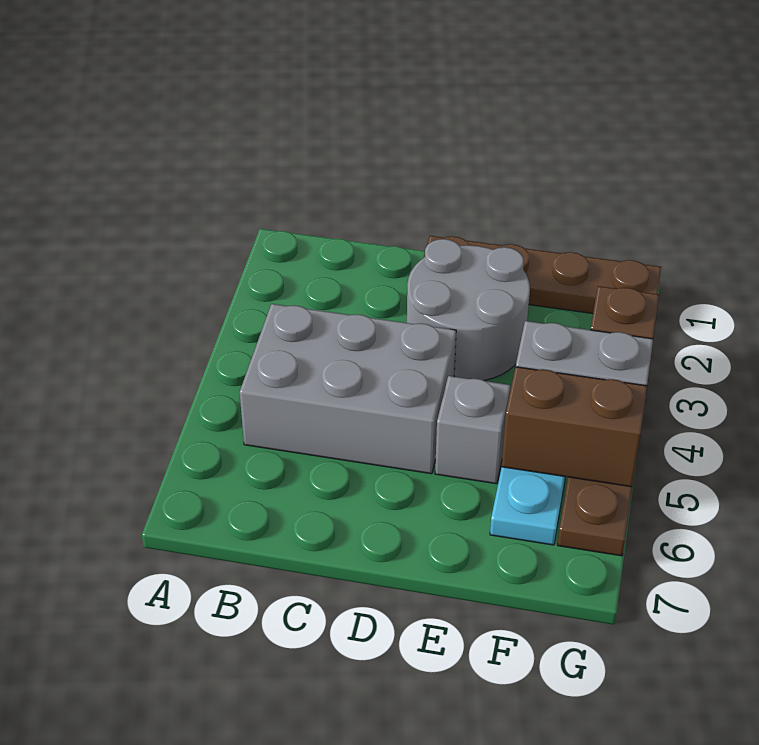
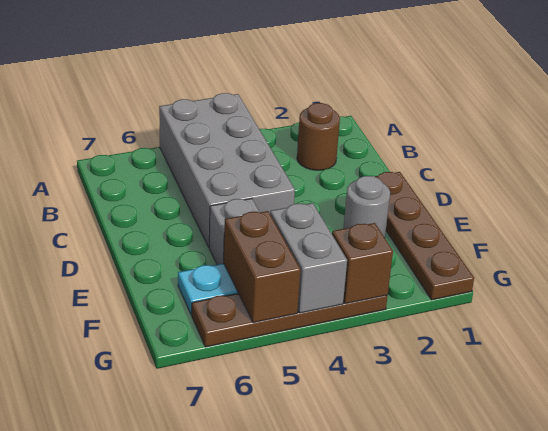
none -> brown round brick B2 level 1
grey brick B4:D5 level 1 -> grey brick A4:D5 level 1
grey round brick D2:E3 level 1 -> grey round brick E2 level 1

